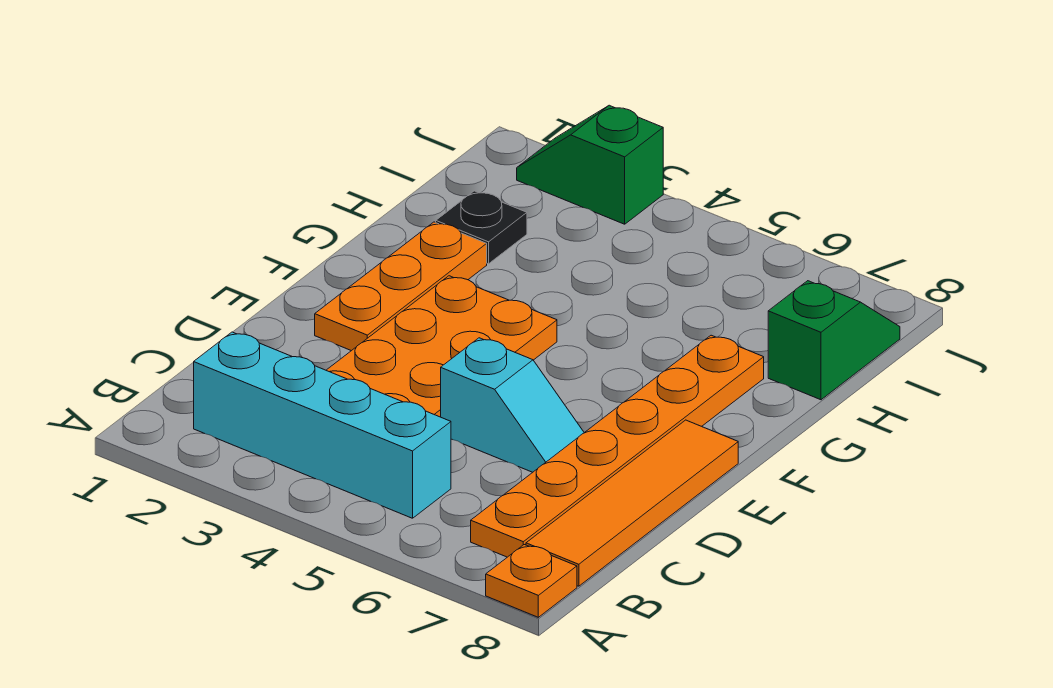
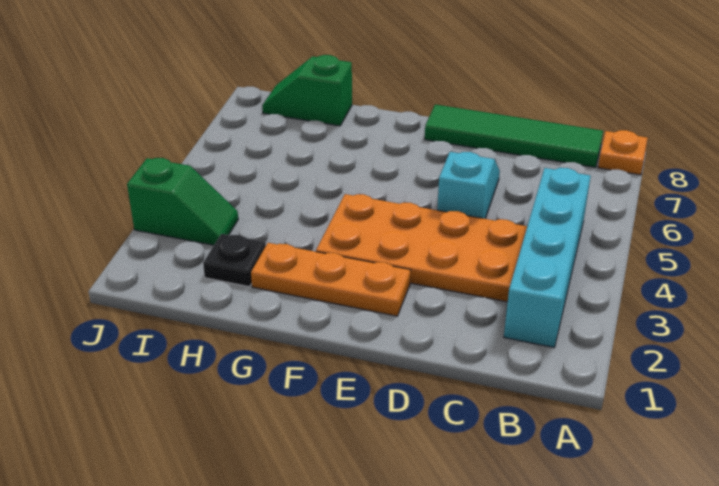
orange plate B7:G7 level 1 -> none
orange tile B8:E8 level 1 -> green tile B8:E8 level 1
green slope J2:J3 level 1 top 3 -> green slope I3:J3 level 1 top J

